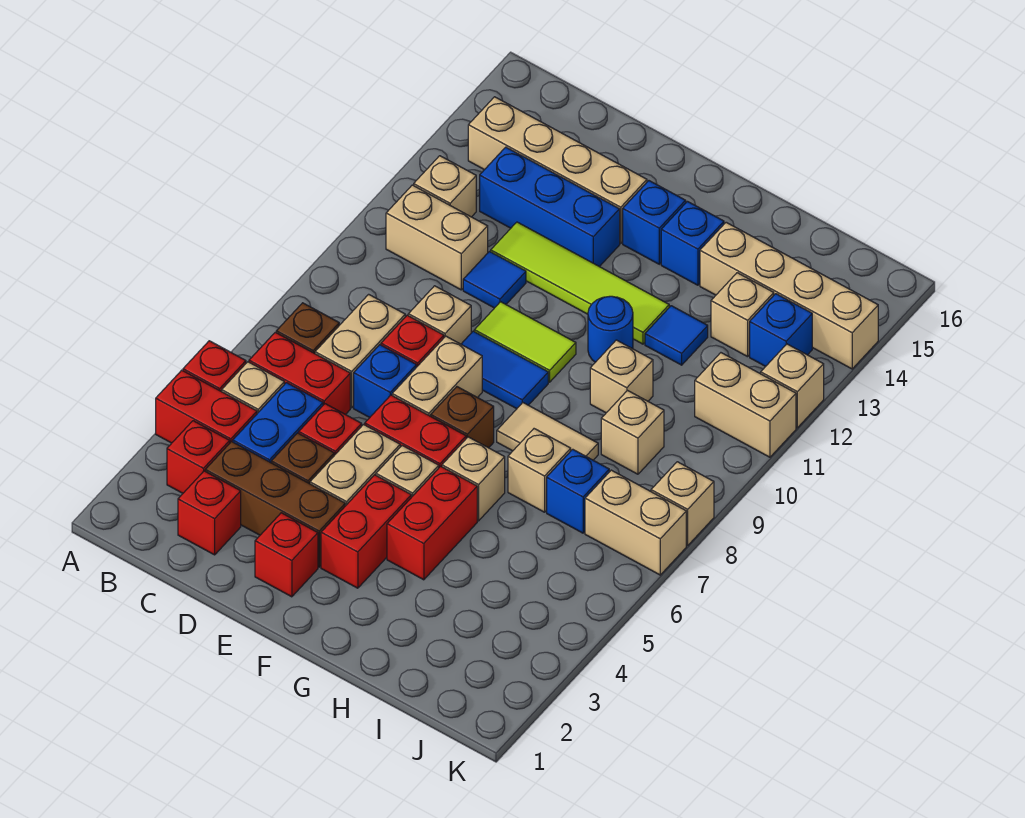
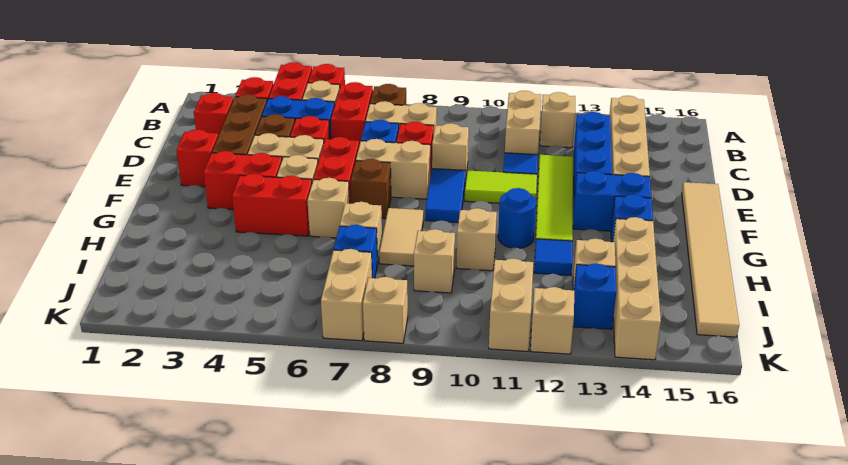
lime tile E10:F10 level 1 -> lime tile E10:E11 level 1
none -> tan tile E16:J16 level 1
blue brick F14 level 1 -> blue brick F13:F14 level 1

